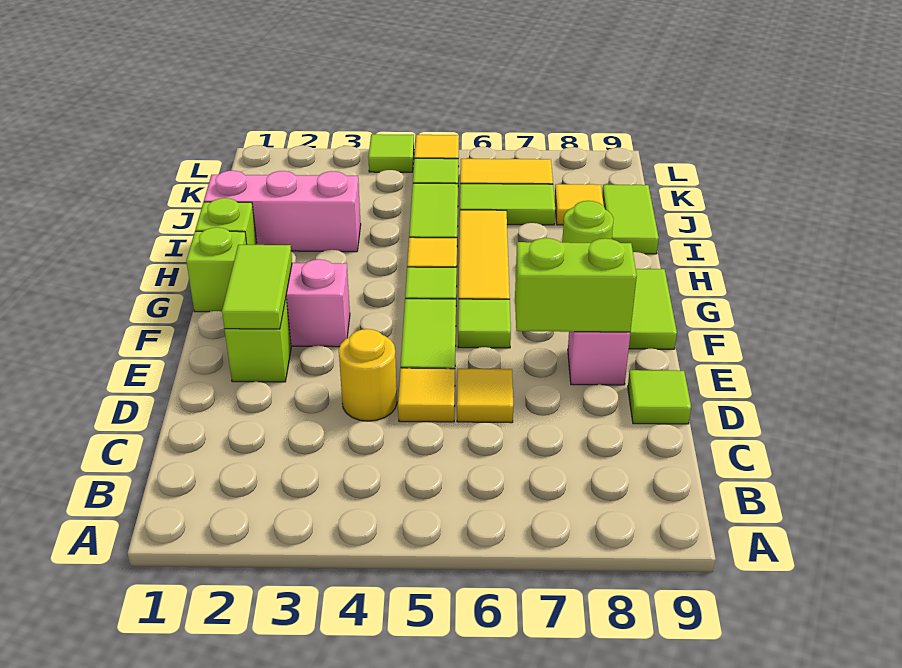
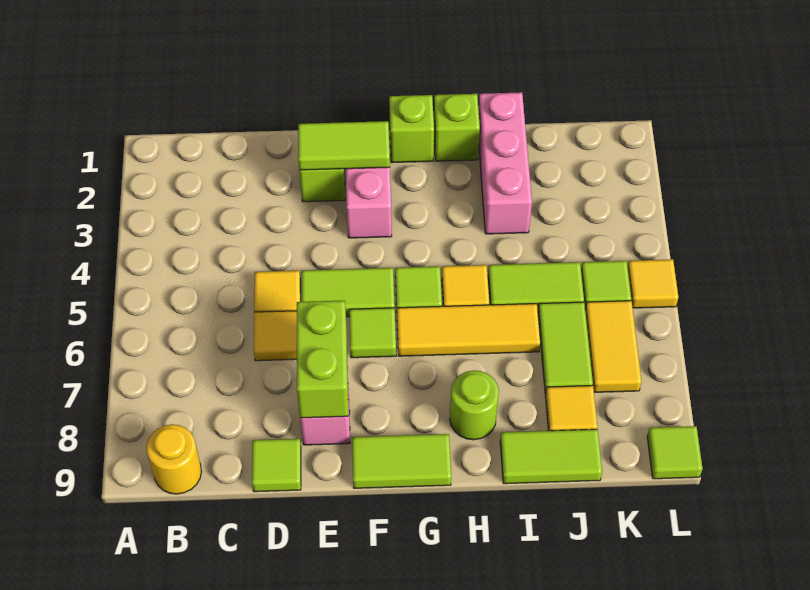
yellow round brick D4 level 1 -> yellow round brick B9 level 1
lime tile L4 level 1 -> lime tile L9 level 1

